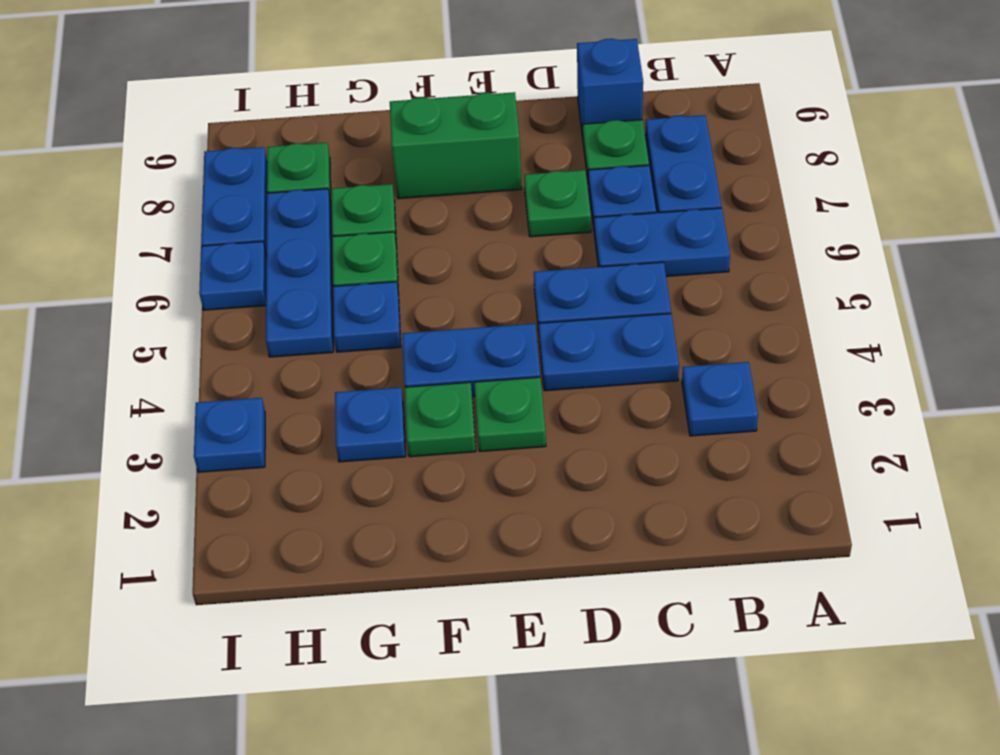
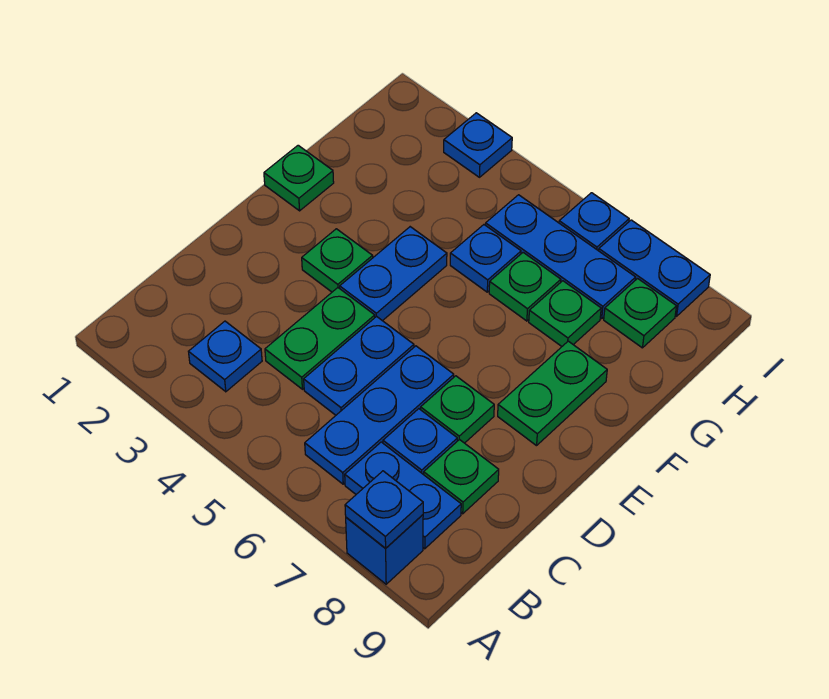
blue plate B6:C6 level 1 -> blue plate B6:D6 level 1
blue plate C4:D4 level 1 -> green plate C4:D4 level 1
blue brick C9 level 1 -> blue brick A8 level 1
green brick E8:F8 level 1 -> green plate E8:F8 level 1
green plate F3 level 1 -> green plate F1 level 1
blue plate G3 level 1 -> blue plate A8 level 2

